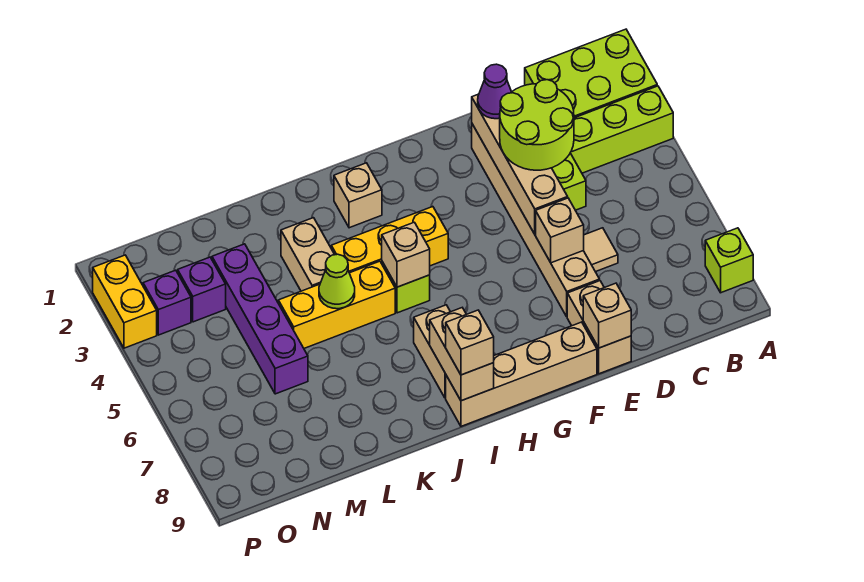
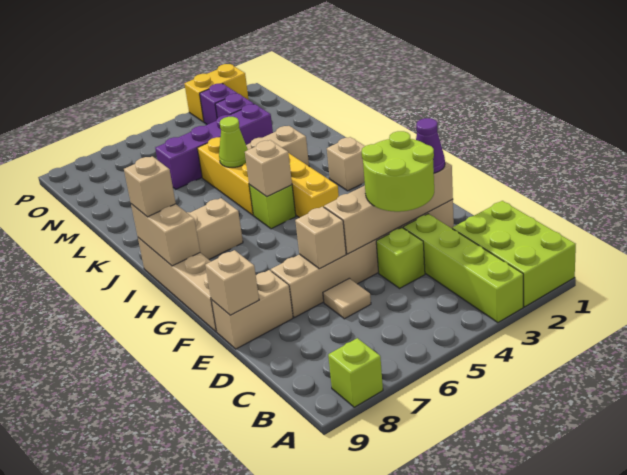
tan brick I8:I9 level 2 -> tan brick H9:I9 level 2

